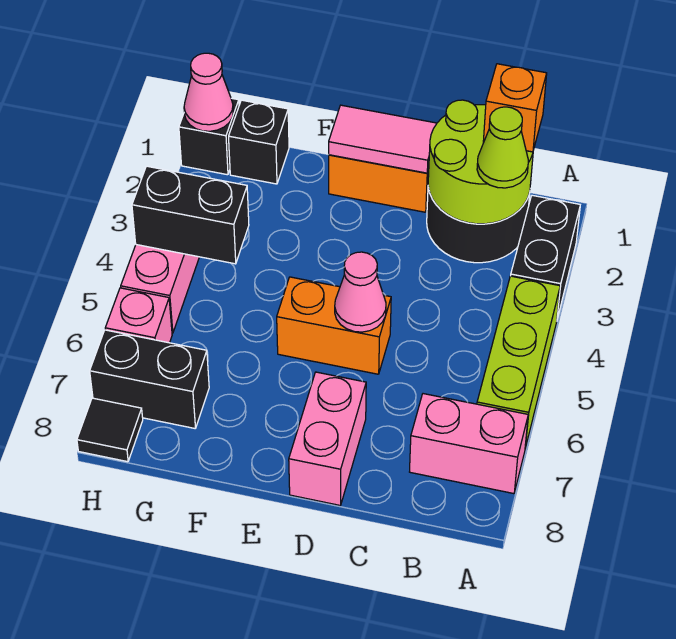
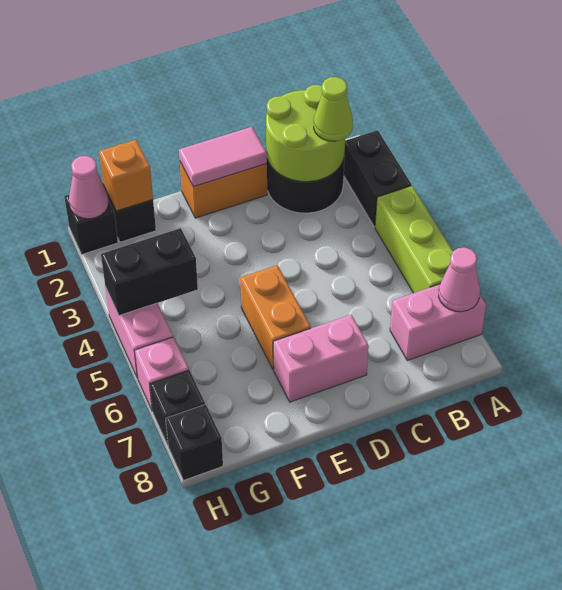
orange brick B1 level 3 -> orange brick G1 level 2
orange brick D5:E5 level 1 -> orange brick E5:E6 level 1
pink cone D5 level 2 -> pink cone A7 level 2
pink brick D7:D8 level 1 -> pink brick D7:E7 level 1
black brick G7:H7 level 1 -> black brick H7 level 1
black tile H8 level 1 -> black brick H8 level 1

